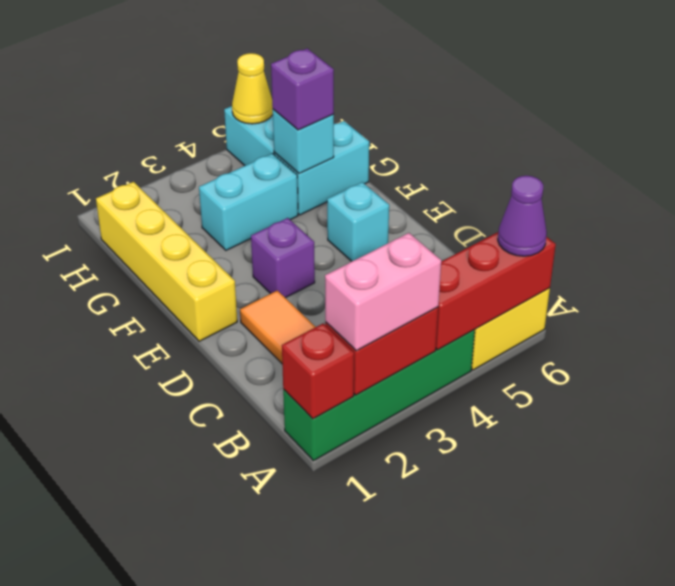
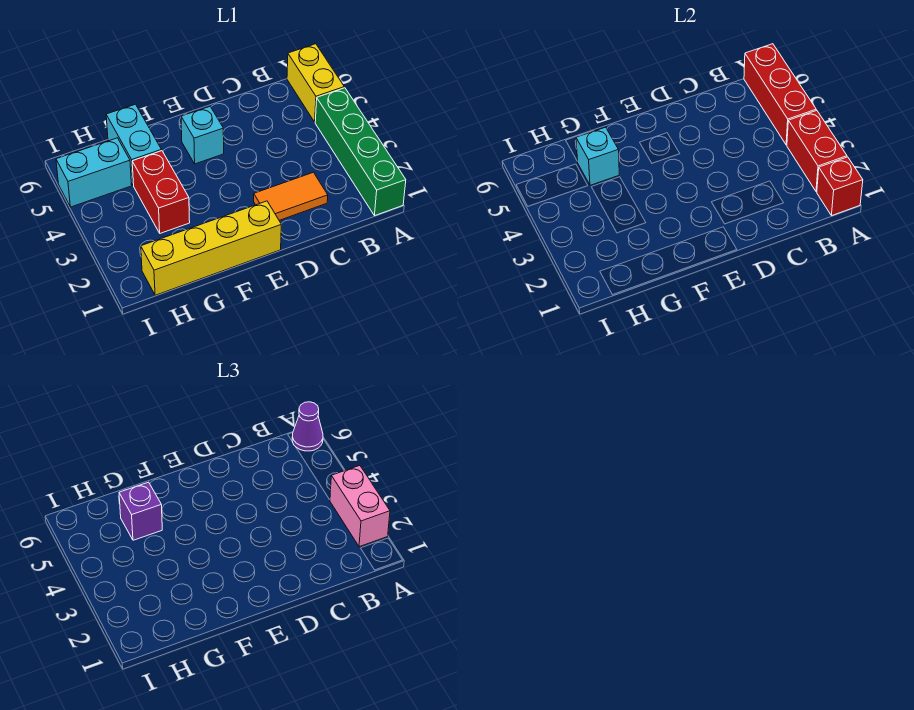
purple brick E3 level 1 -> none
cyan brick G3:G4 level 1 -> red brick G3:G4 level 1
yellow cone I5 level 2 -> none

